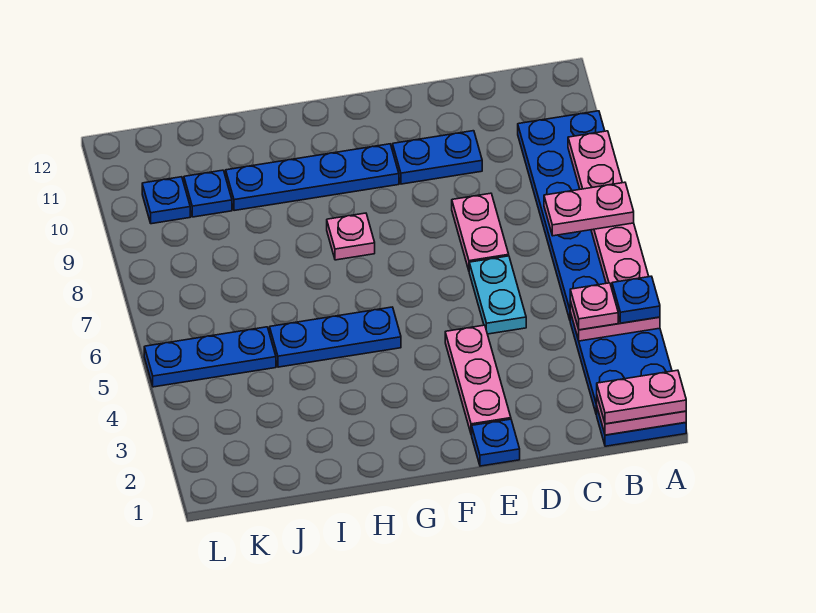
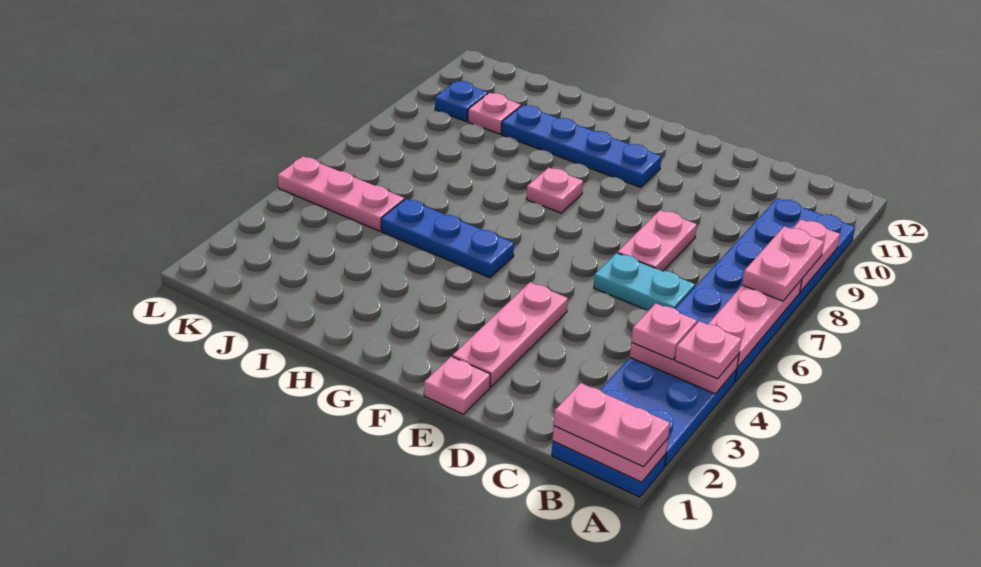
blue plate A4 level 3 -> pink plate A4 level 3
pink plate A7:B7 level 3 -> pink plate A7:A8 level 3
cyan plate D5:D6 level 1 -> cyan plate C6:D6 level 1
blue plate D10:E10 level 1 -> none
blue plate E1 level 1 -> pink plate E1 level 1
blue plate J5:L5 level 1 -> pink plate J5:L5 level 1
blue plate J10 level 1 -> pink plate J10 level 1

